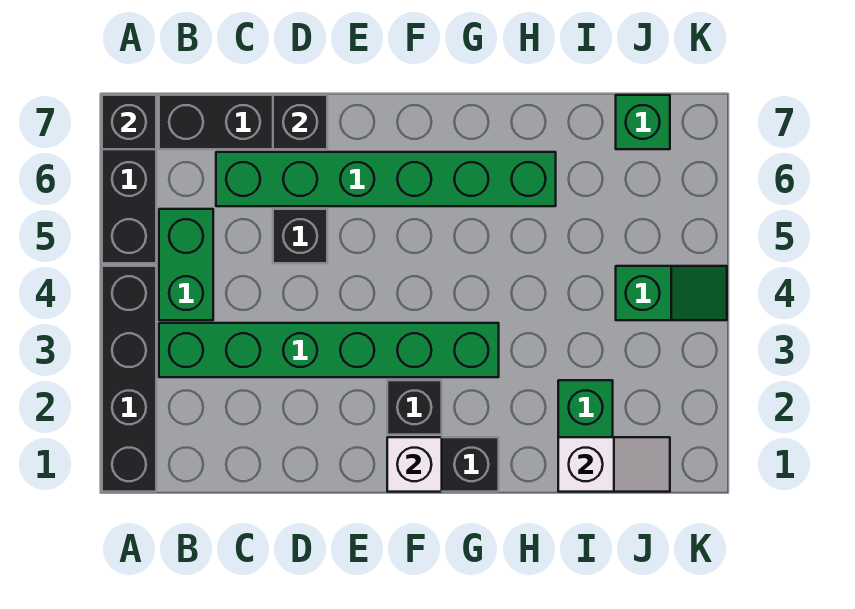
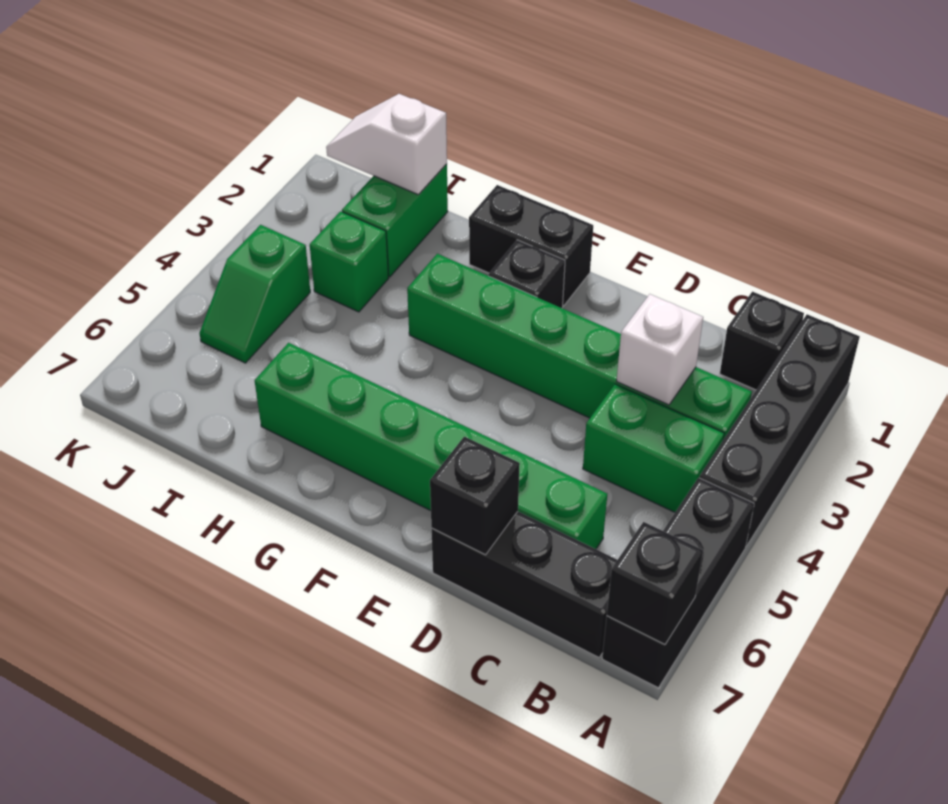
green brick B4:B5 level 1 -> green brick B4:C4 level 1
black brick D5 level 1 -> black brick B1 level 1
white brick F1 level 2 -> white brick C3 level 2
green slope J4:K4 level 1 top J -> green slope J4:J5 level 1 top 4
green brick J7 level 1 -> green brick I3 level 1

